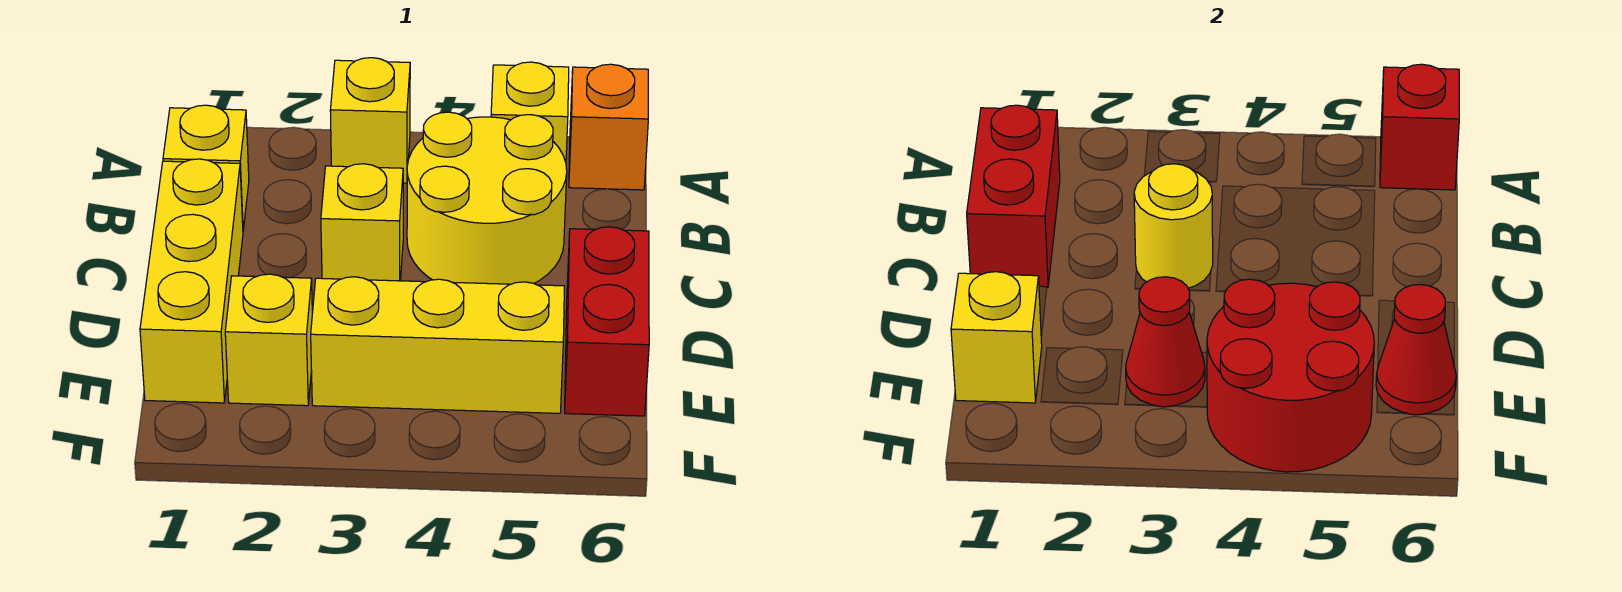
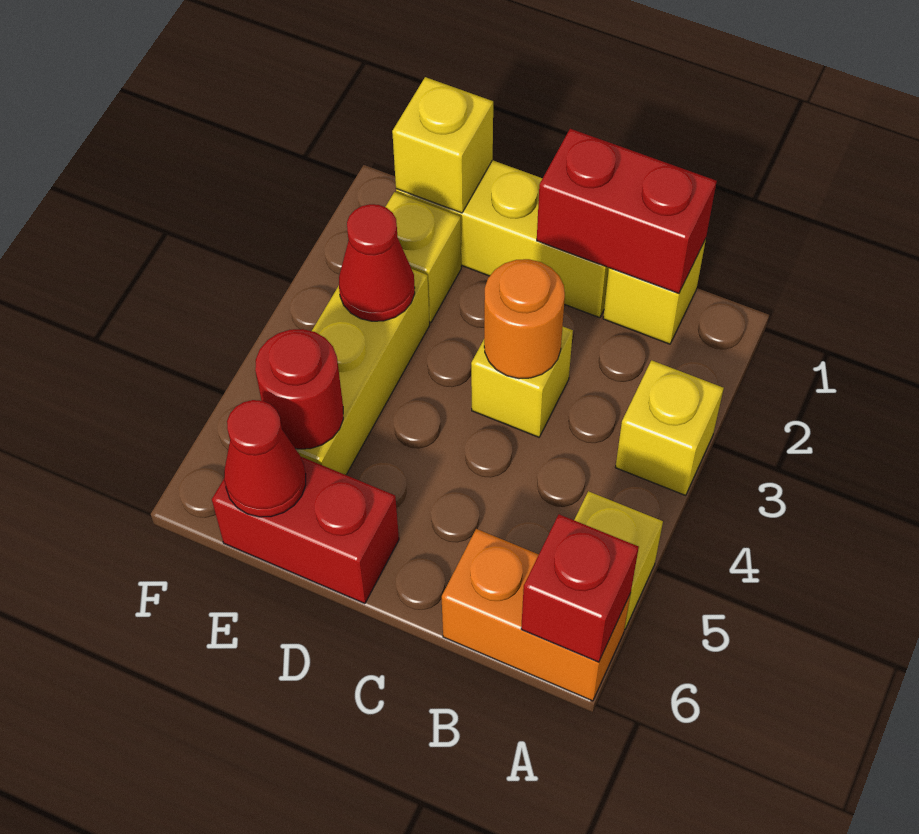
orange brick A6 level 1 -> orange brick A6:B6 level 1
yellow round brick B4:C5 level 1 -> none
yellow round brick C3 level 2 -> orange round brick C3 level 2
red round brick E4:F5 level 2 -> red round brick E5 level 2

